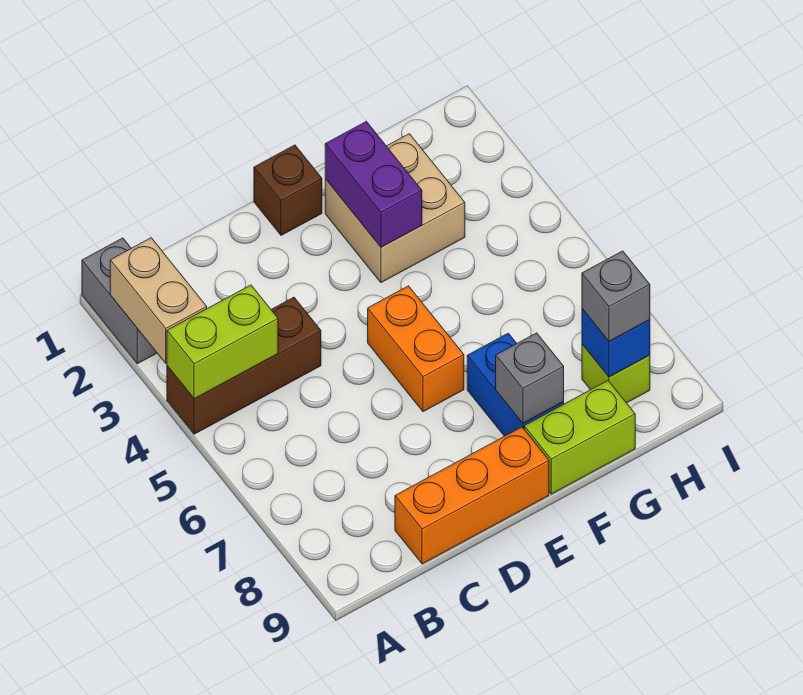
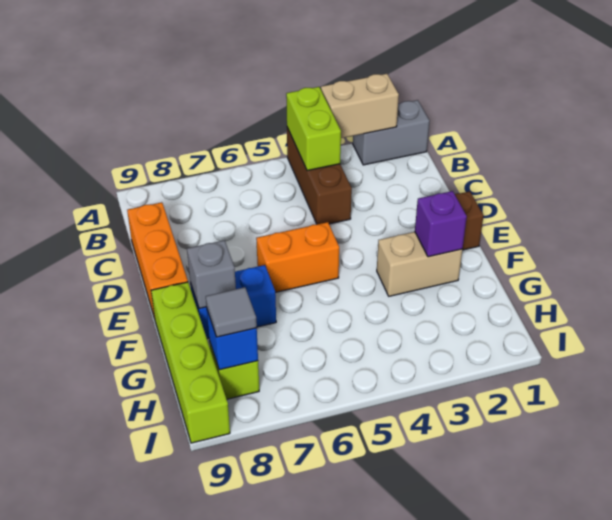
tan brick F2:G3 level 1 -> tan brick F2:F3 level 1
purple brick F2:F3 level 2 -> purple brick F2 level 2
lime brick F9:G9 level 1 -> lime brick F9:I9 level 1
grey brick H8 level 3 -> grey tile H8 level 3

